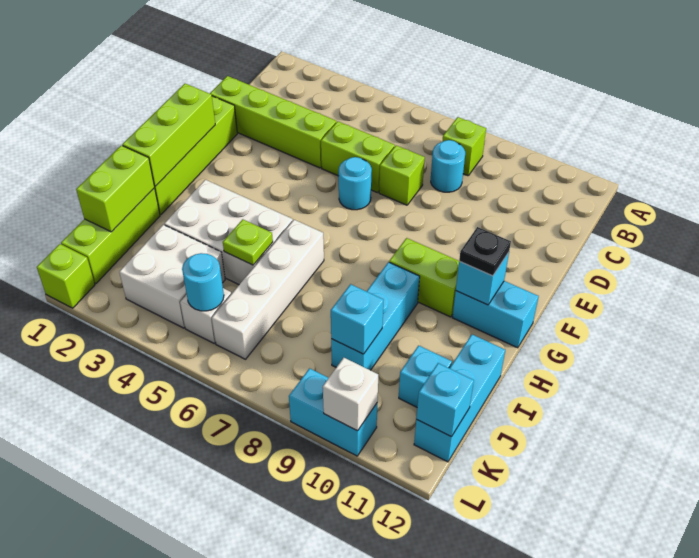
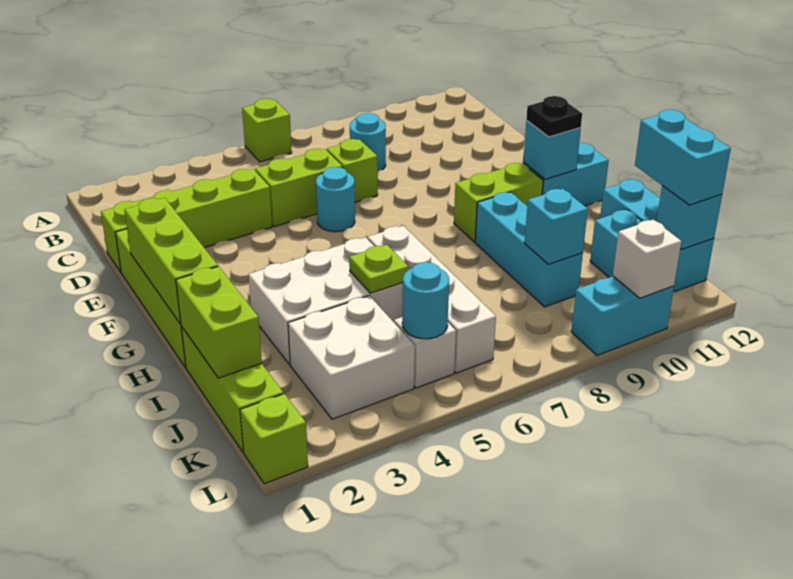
lime brick B8 level 1 -> lime brick A6 level 1
none -> cyan brick J12:K12 level 3

